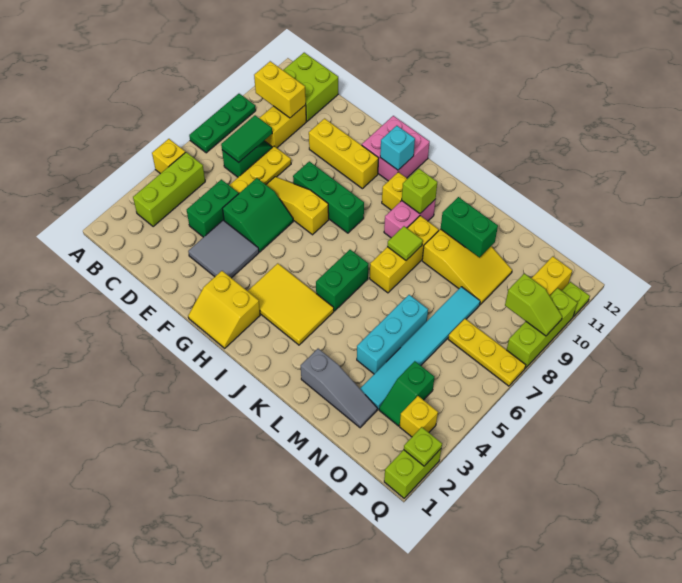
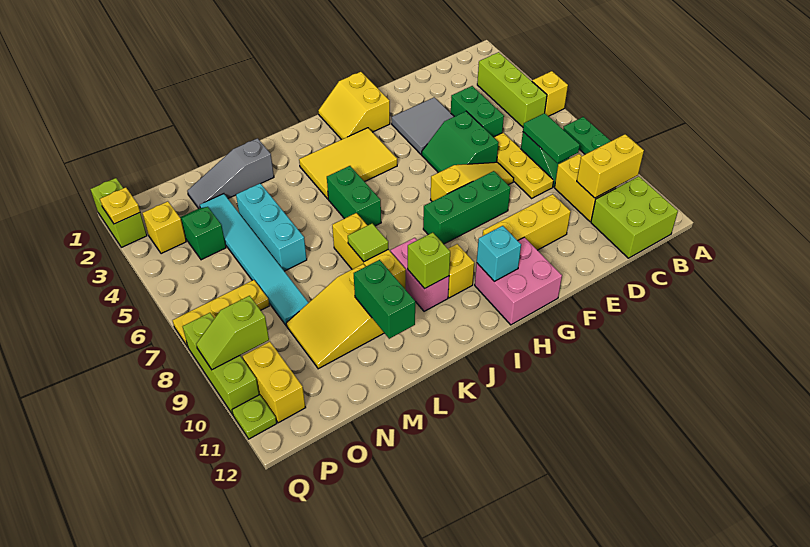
yellow slope G1:H2 level 1 top 2 -> yellow slope G1:H2 level 1 top G
green brick L10:M10 level 2 -> green brick L10:L11 level 2
lime plate Q2 level 2 -> yellow plate Q2 level 2

